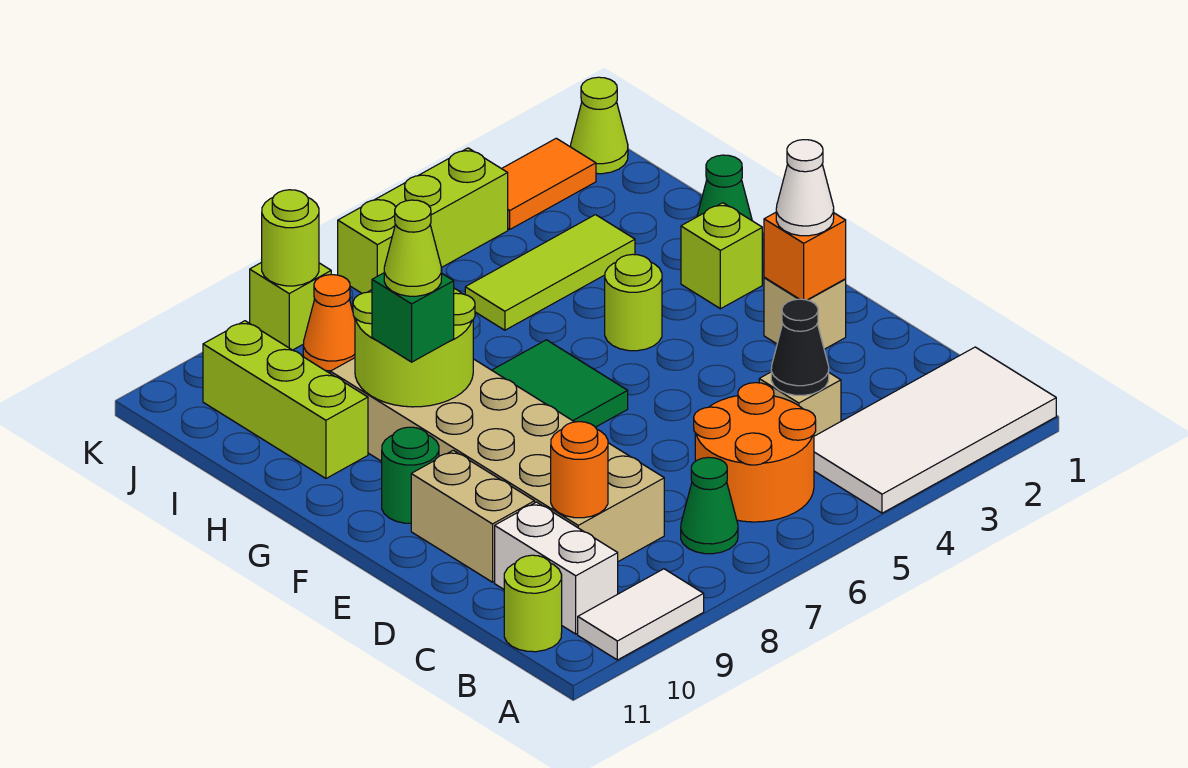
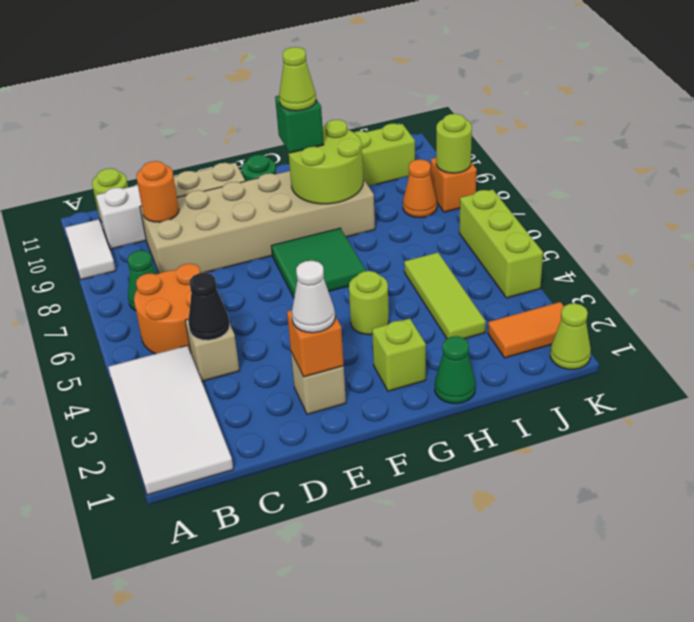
orange tile K2:K3 level 1 -> orange tile J2:K2 level 1
lime brick K8 level 1 -> orange brick K8 level 1

